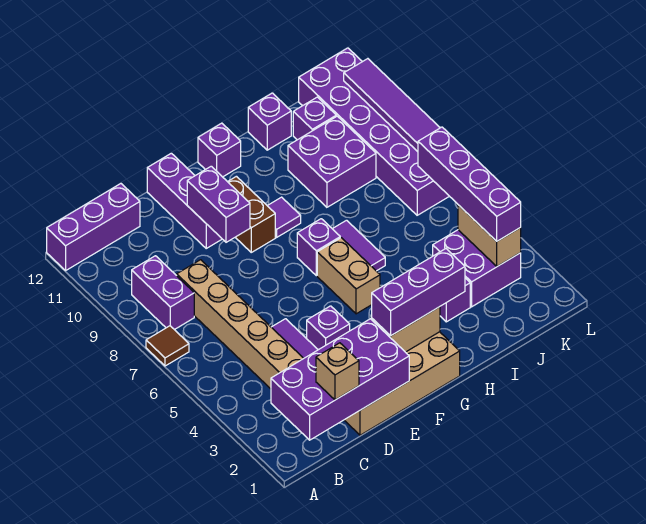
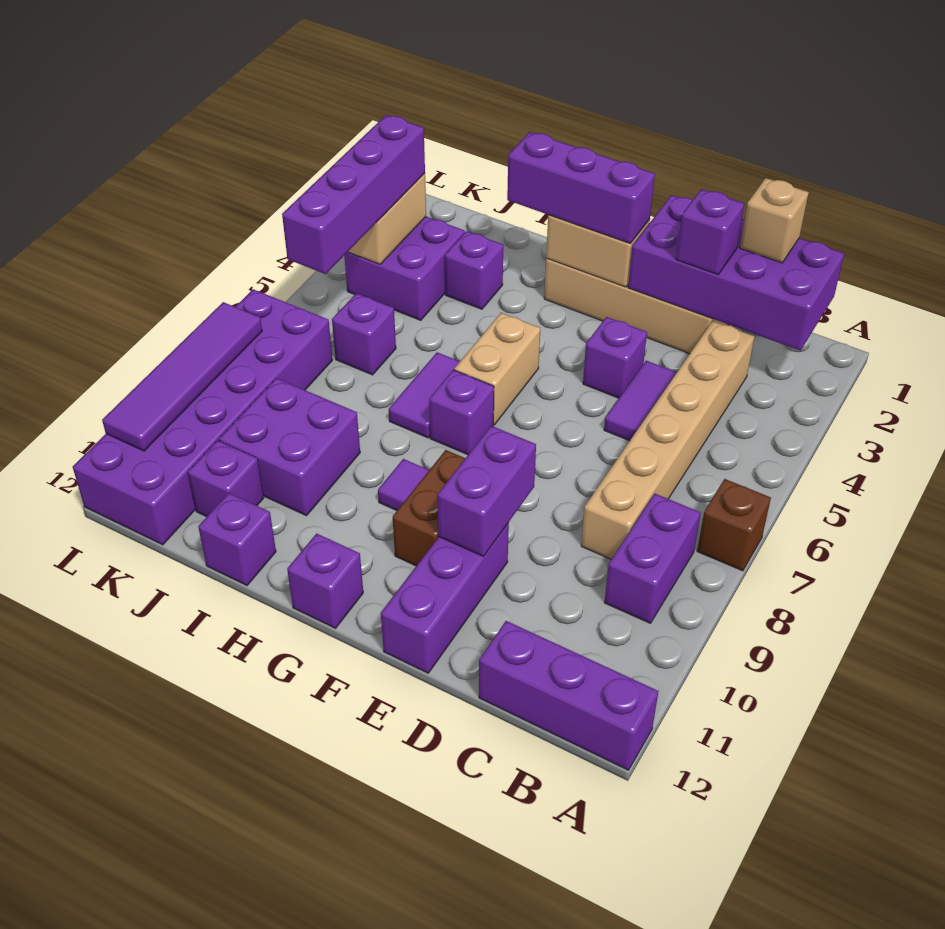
brown tile A7 level 1 -> brown brick A7 level 1
none -> purple brick D2 level 3
none -> purple brick J6 level 1

